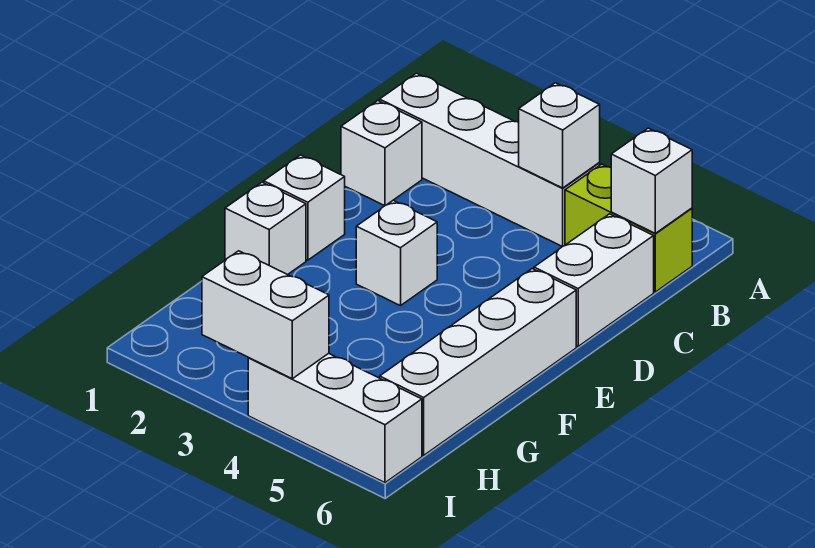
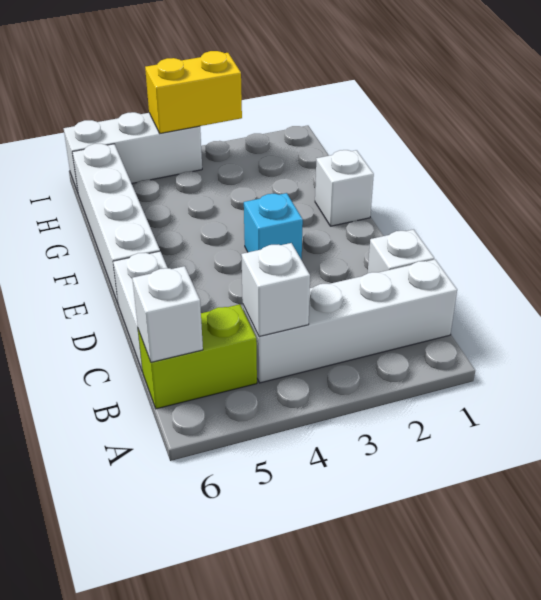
white brick E1 level 1 -> none
white brick E3 level 1 -> cyan brick E3 level 1
white brick I3:I4 level 2 -> yellow brick I3:I4 level 2

